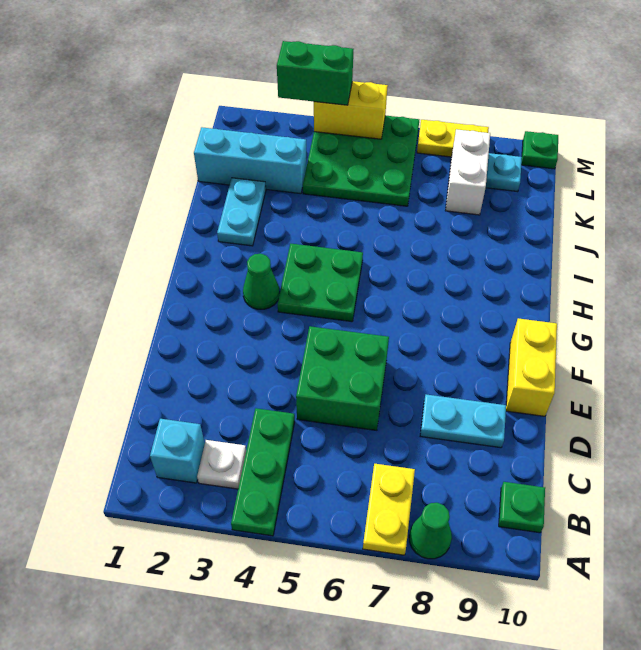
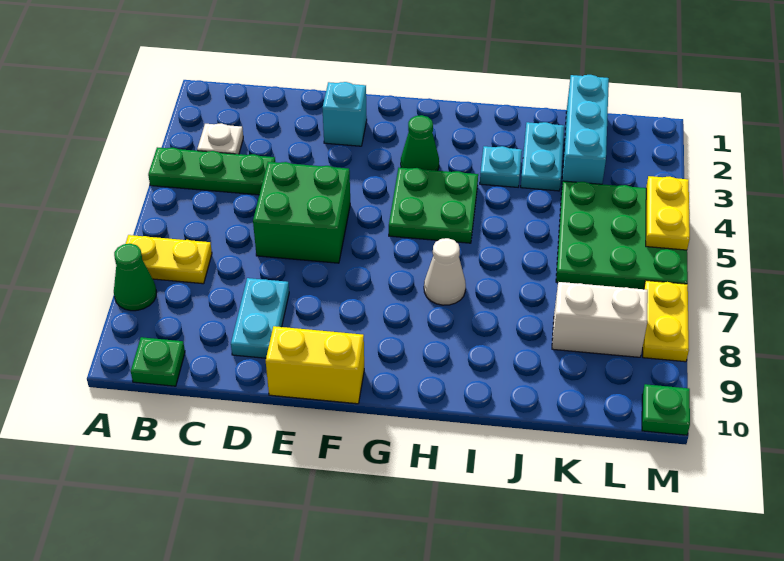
cyan brick B2 level 1 -> cyan brick E2 level 1
none -> white cone H7 level 1
cyan plate I2:J2 level 1 -> cyan plate J2:J3 level 1
cyan plate L9 level 1 -> cyan plate I3 level 1
green brick M3:M4 level 3 -> none
yellow brick M4:M5 level 2 -> yellow plate M4:M5 level 2

